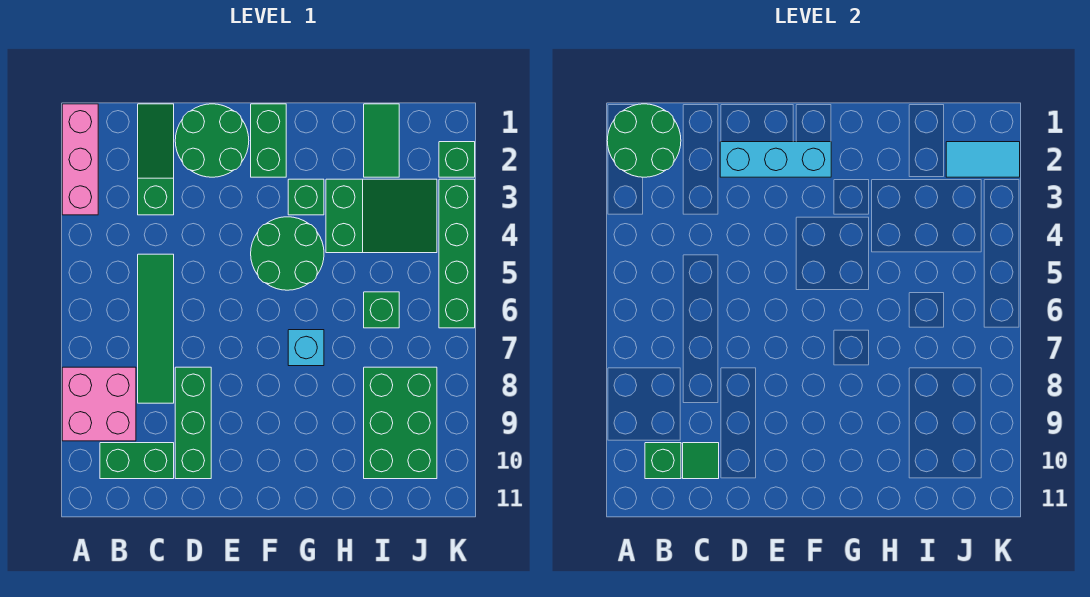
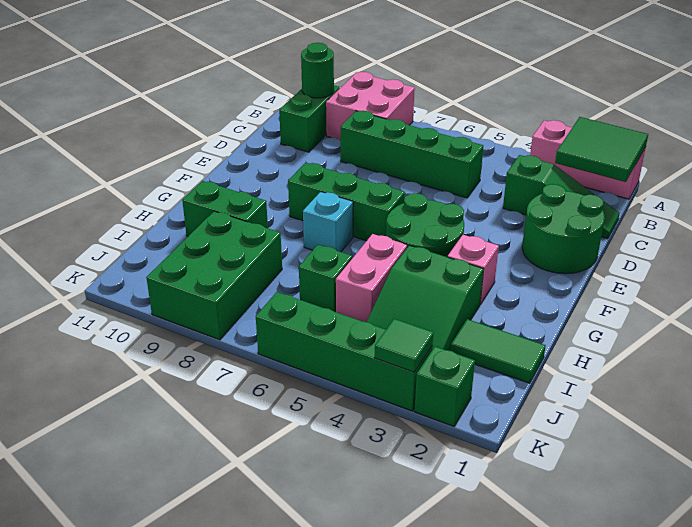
green round brick A1:B2 level 2 -> green tile A1:B2 level 2
green brick B10 level 2 -> green round brick B10 level 2
green tile C5:C8 level 1 -> green brick C5:C8 level 1
green tile C10 level 2 -> green tile K3 level 2
cyan brick D2:F2 level 2 -> none
green brick D8:D10 level 1 -> green brick F6:F8 level 1
green brick F1:F2 level 1 -> green brick H9:H10 level 1
green brick G3 level 1 -> pink brick G3 level 1
none -> pink brick H5:I5 level 1
green brick I8:J10 level 1 -> green brick I8:K9 level 1
cyan tile J2:K2 level 2 -> none

